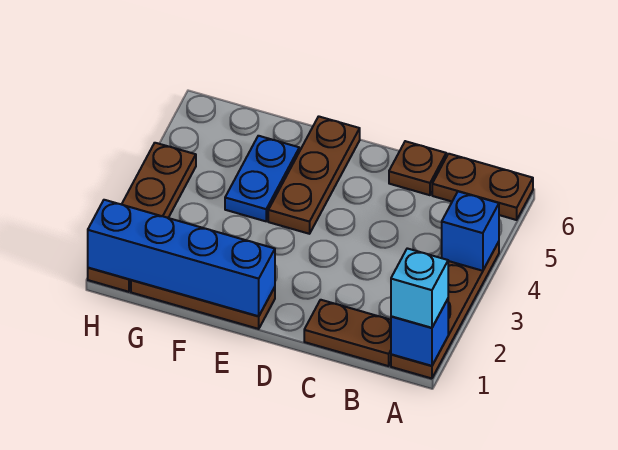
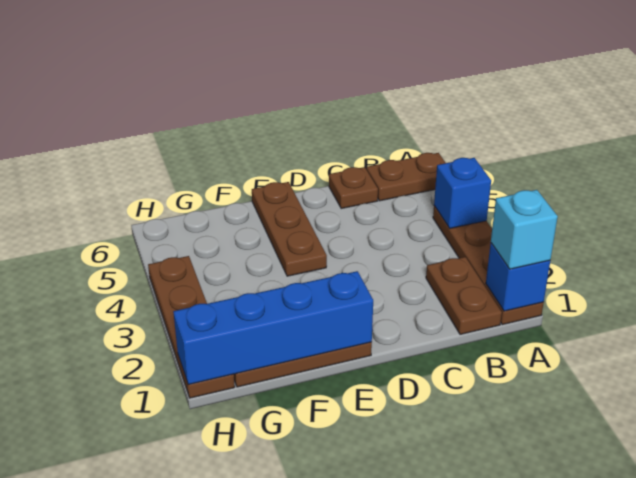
brown plate B1:C1 level 1 -> brown plate B1:B2 level 1
blue plate F4:F5 level 1 -> none

